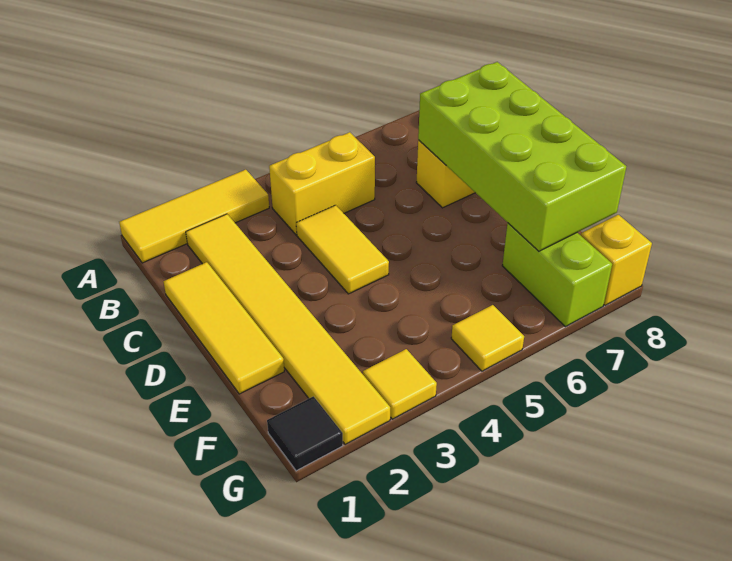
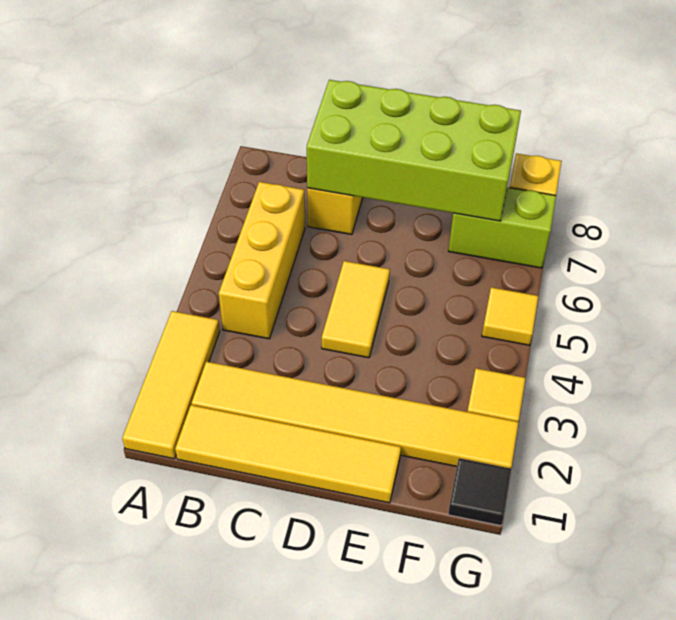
yellow brick B4:B5 level 1 -> yellow brick B4:B6 level 1
yellow tile C1:E1 level 1 -> yellow tile B1:E1 level 1
yellow tile C4:D4 level 1 -> yellow tile D4:D5 level 1

